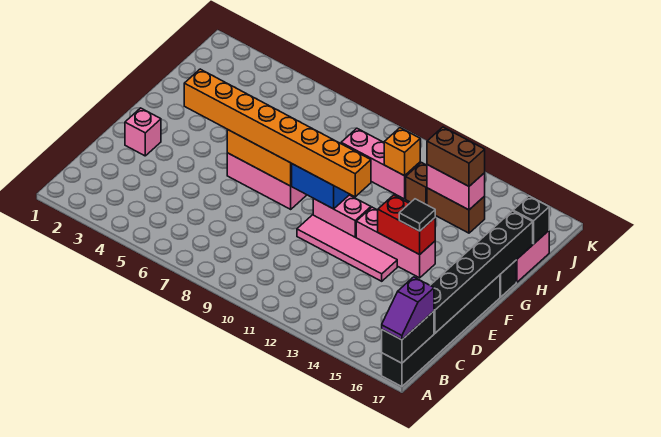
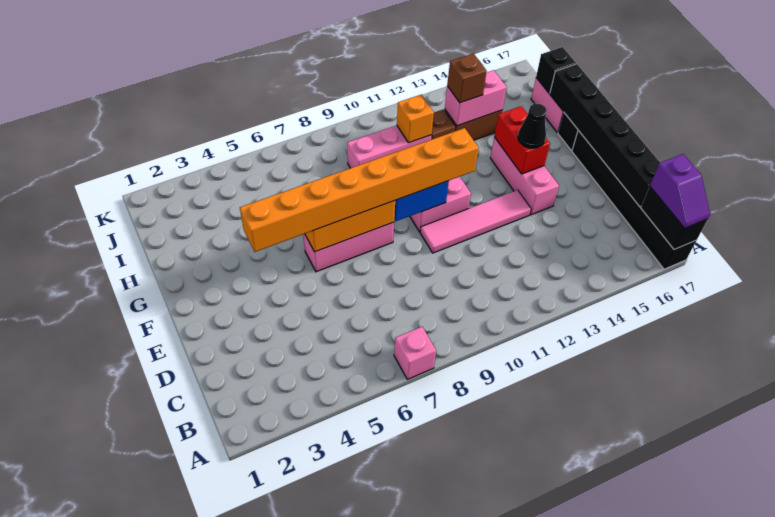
pink brick E2 level 1 -> pink brick A7 level 1
pink brick F12:F14 level 1 -> pink brick E14:G14 level 1
red brick F13:F14 level 2 -> red brick F14:G14 level 2
black tile F14 level 3 -> black cone F14 level 3
brown brick I13:I14 level 3 -> brown brick I13 level 3

